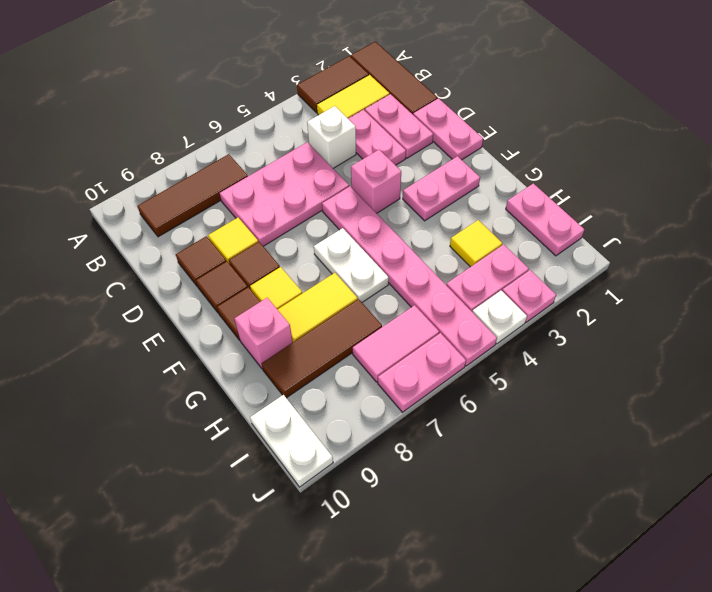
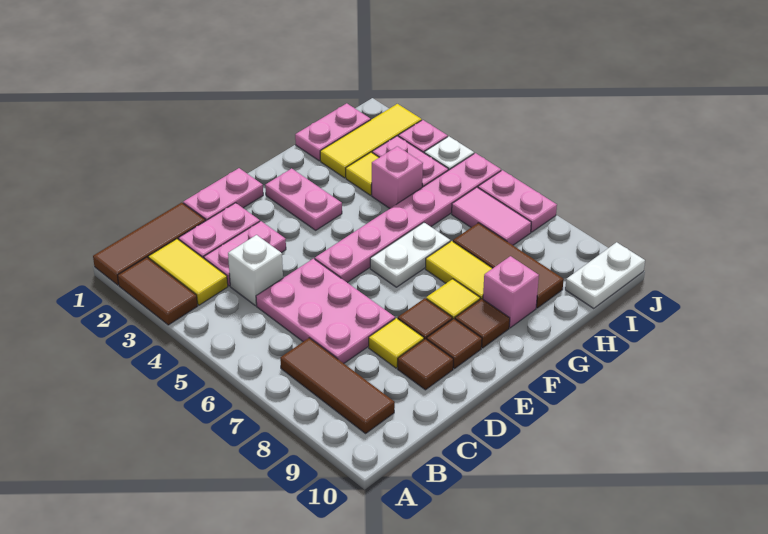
pink brick E4 level 1 -> pink brick H4 level 1
none -> yellow tile H2:J2 level 1

